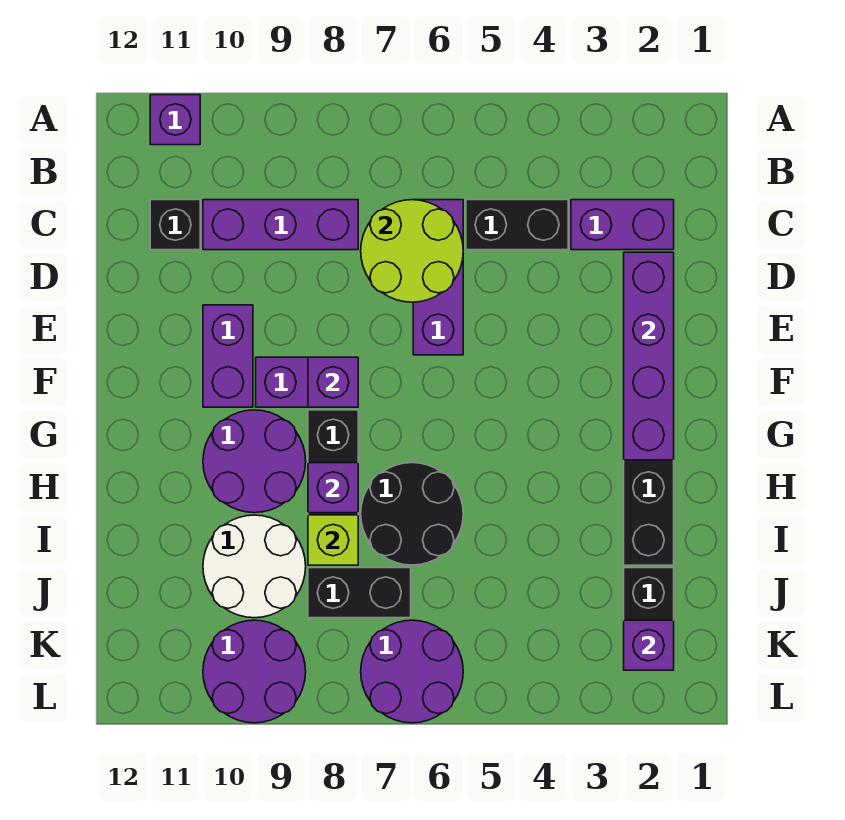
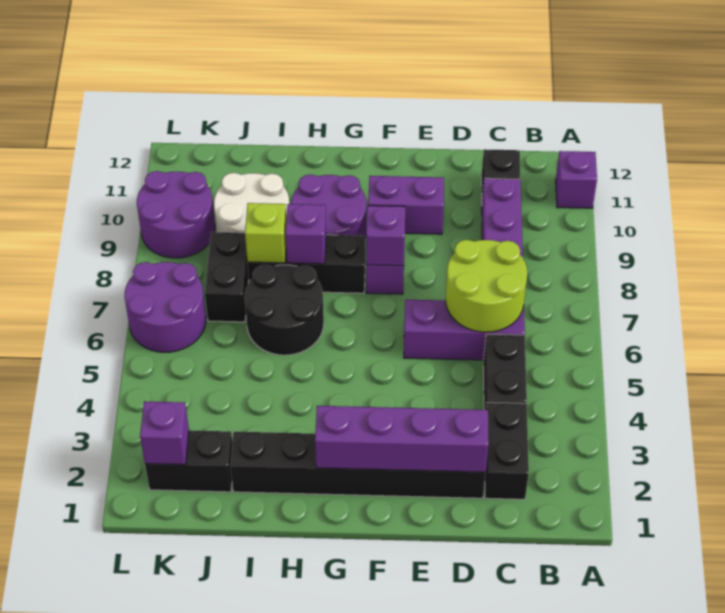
purple brick C2:C3 level 1 -> black brick C2:C3 level 1

